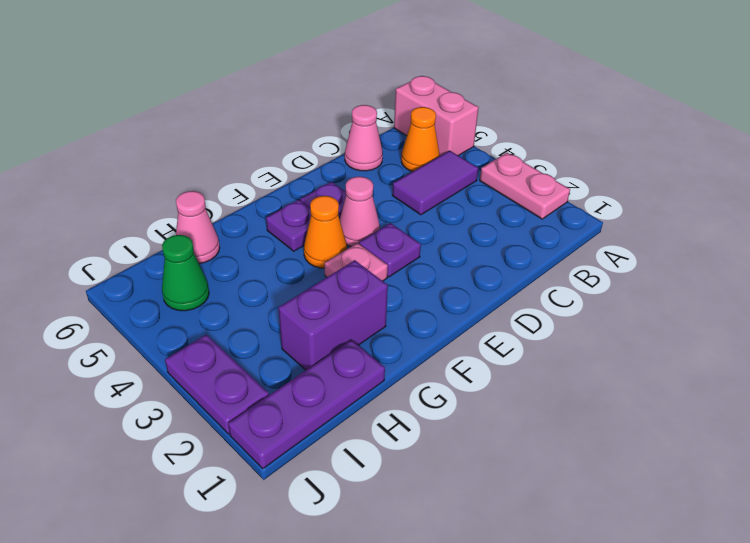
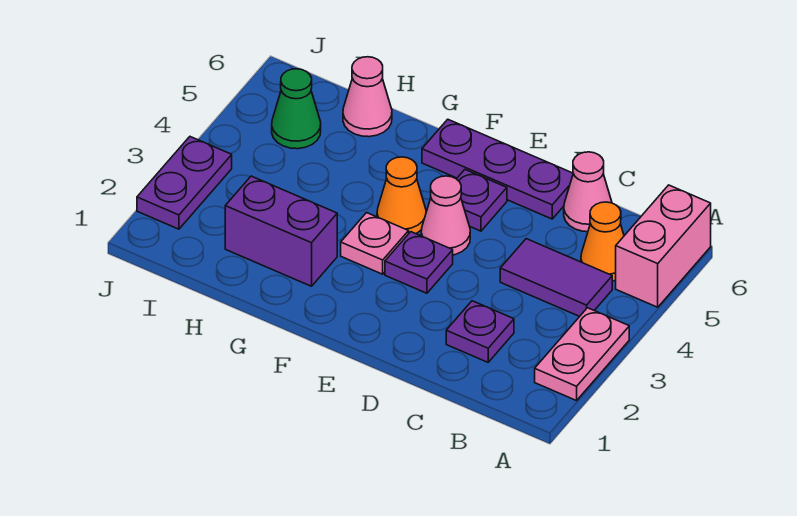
purple plate F5 level 1 -> purple plate C2 level 1
purple plate H1:J1 level 1 -> purple plate D6:F6 level 1

